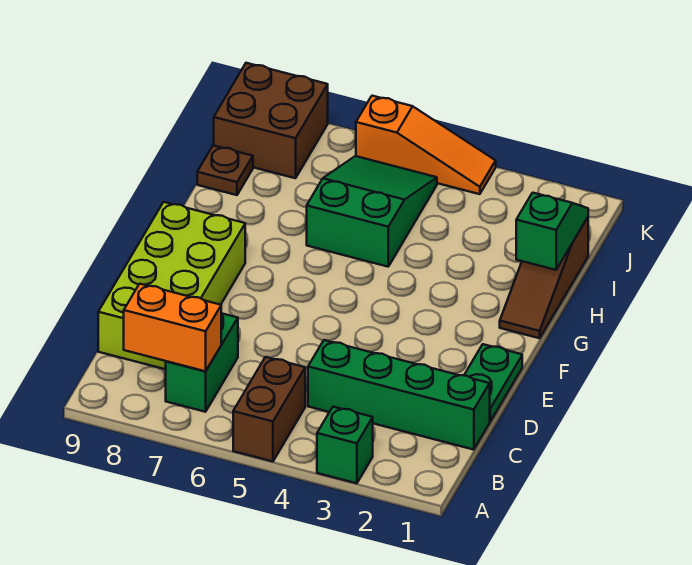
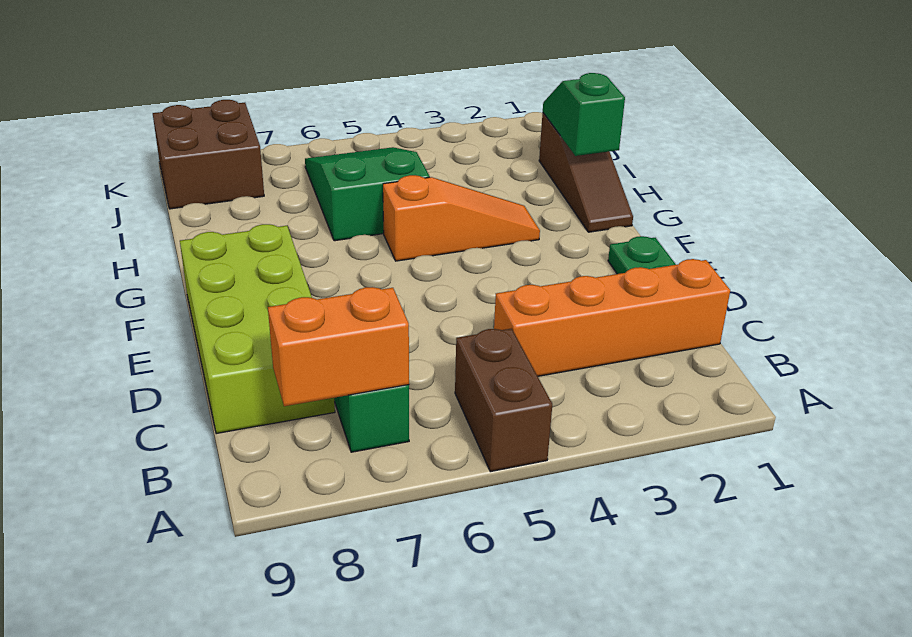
green brick A3 level 1 -> none
green brick C1:C4 level 1 -> orange brick C1:C4 level 1
brown plate I9 level 1 -> none
orange slope K4:K6 level 1 top 6 -> orange slope G3:G5 level 1 top 5

